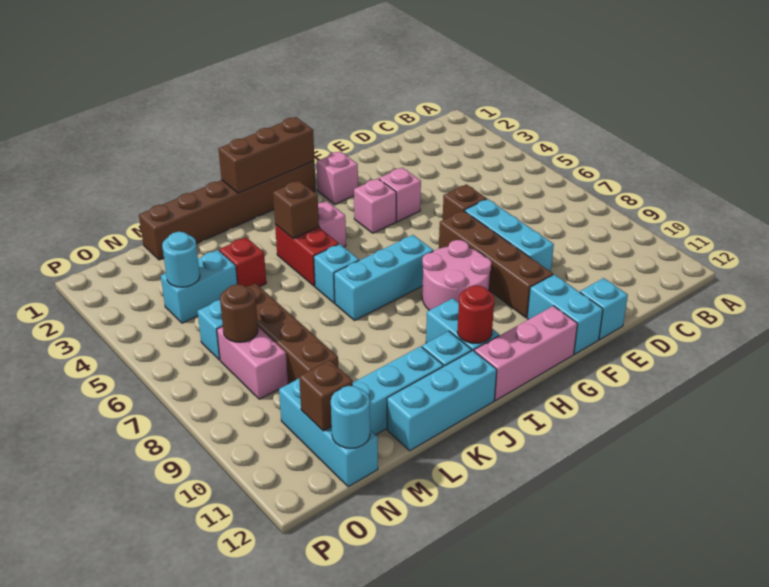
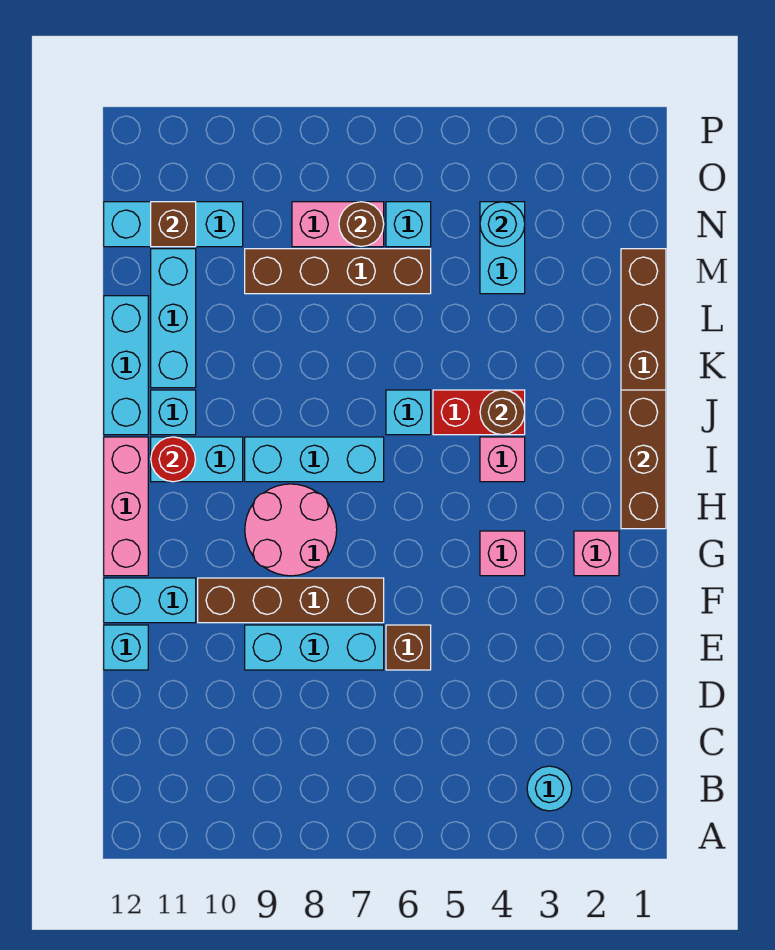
pink brick F4 level 1 -> none
cyan brick H7:J7 level 1 -> cyan brick I7:I9 level 1
brown brick J4 level 2 -> brown round brick J4 level 2
red brick L4 level 1 -> none
cyan round brick N12 level 2 -> cyan round brick B3 level 1

